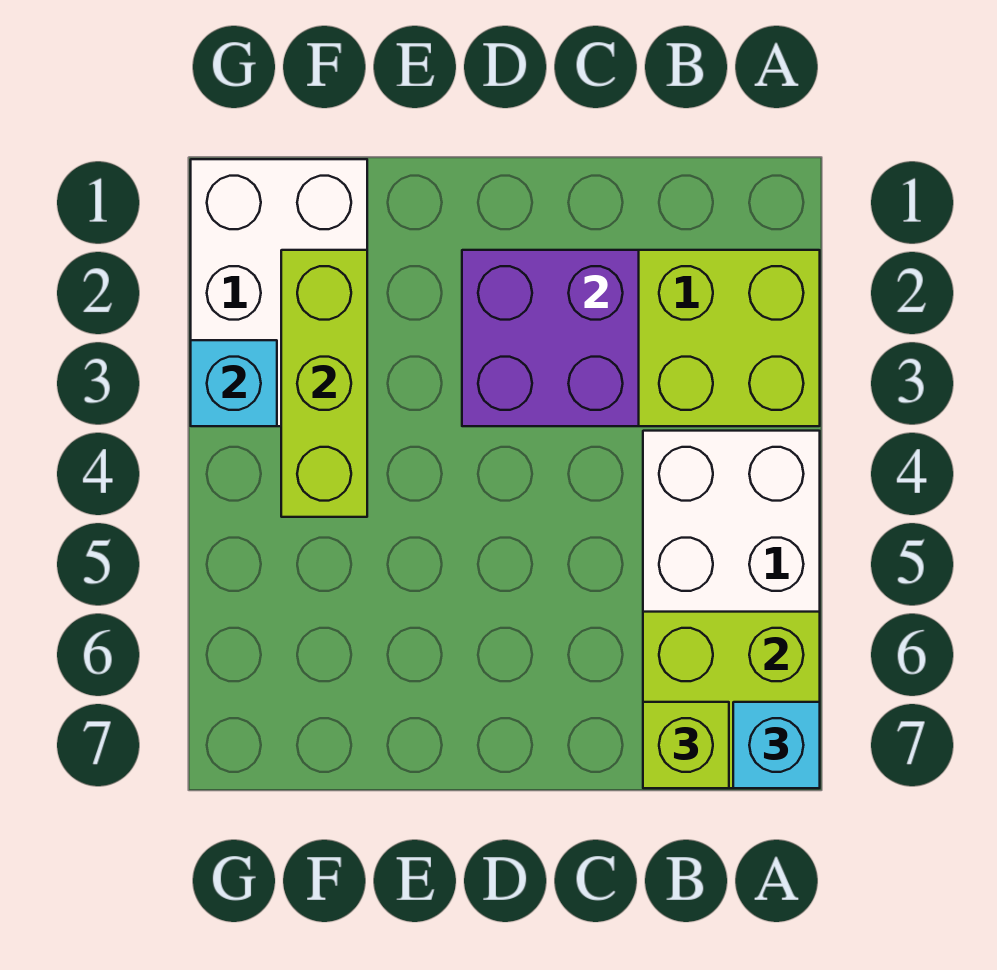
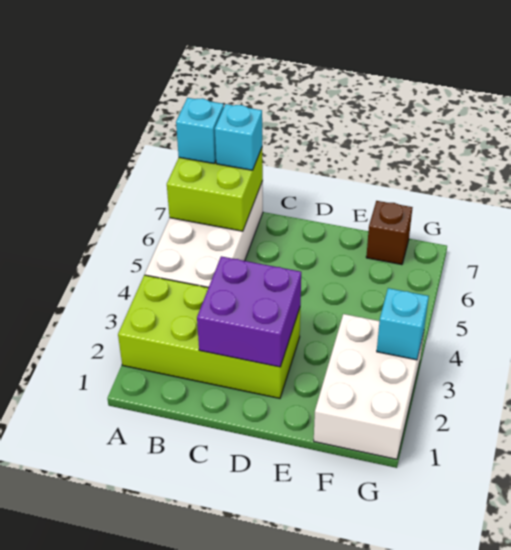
lime brick B7 level 3 -> cyan brick B7 level 3
lime brick F2:F4 level 2 -> none
none -> brown brick F7 level 1

